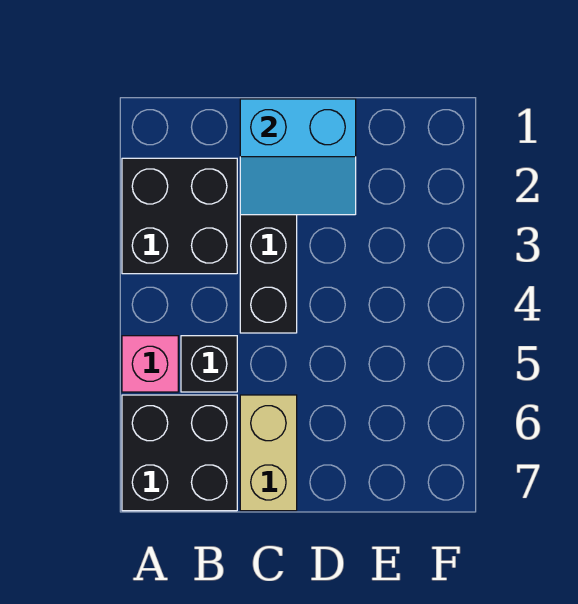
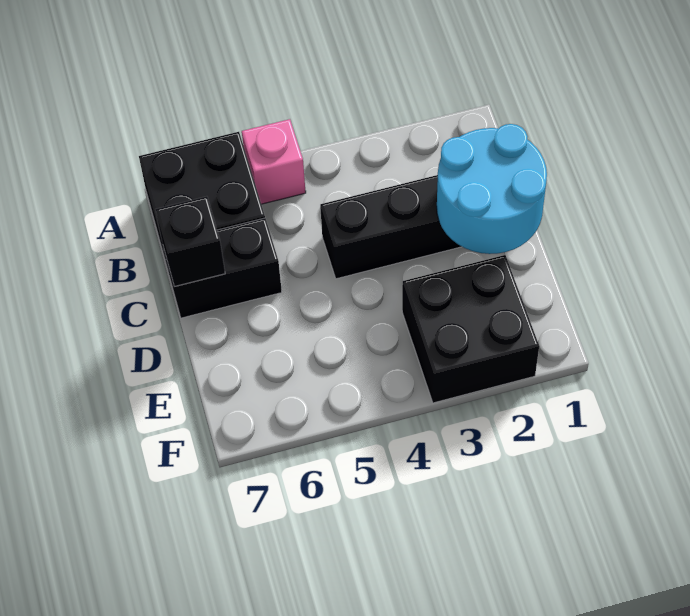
black brick A2:B3 level 1 -> black brick E2:F3 level 1
black brick B5 level 1 -> black brick C7 level 2
cyan slope C1:D2 level 2 top 1 -> cyan round brick C1:D2 level 2
tan brick C6:C7 level 1 -> black brick C6:C7 level 1

